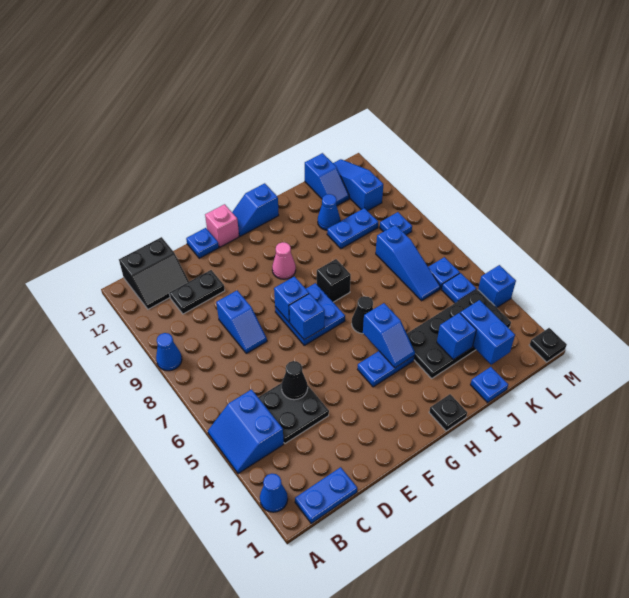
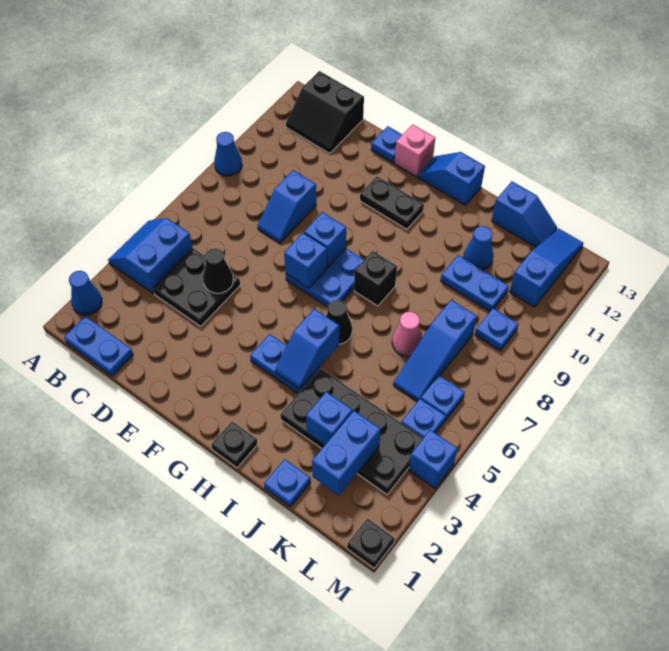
black plate C11:D11 level 1 -> black plate F11:G11 level 1
pink cone G10 level 1 -> pink cone J7 level 1
blue slope K12:K13 level 1 top 13 -> blue slope J13:K13 level 1 top J

